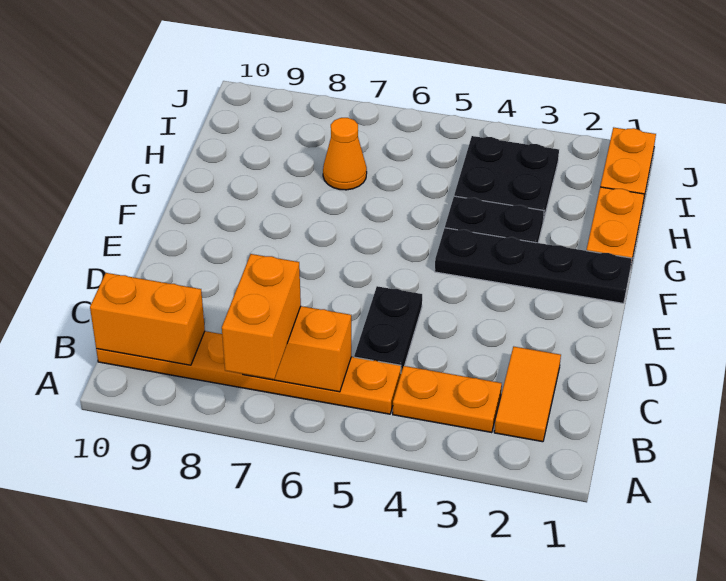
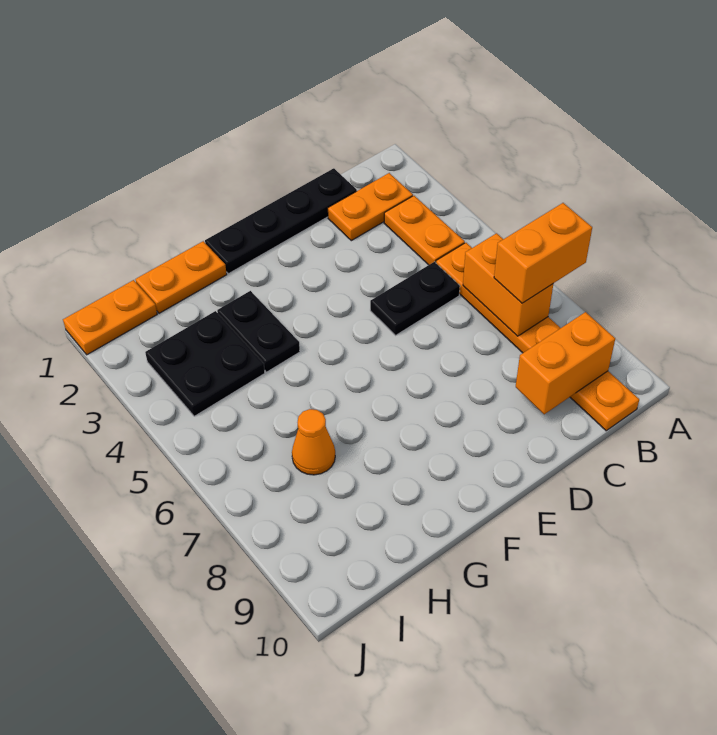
orange tile B2:C2 level 1 -> orange plate B2:C2 level 1
orange brick B9:B10 level 2 -> orange brick B9:C9 level 2
black plate F1:F4 level 1 -> black plate C1:F1 level 1

